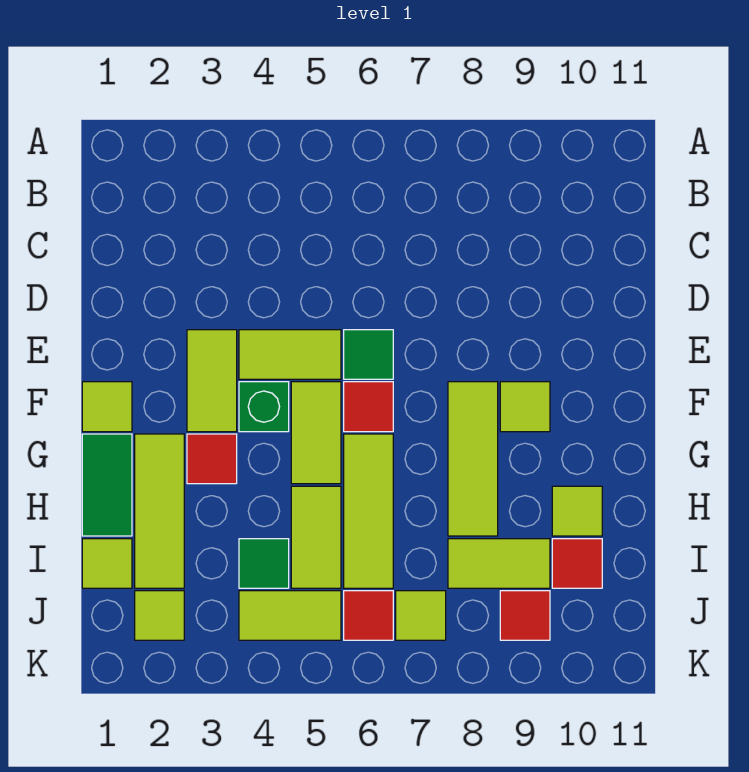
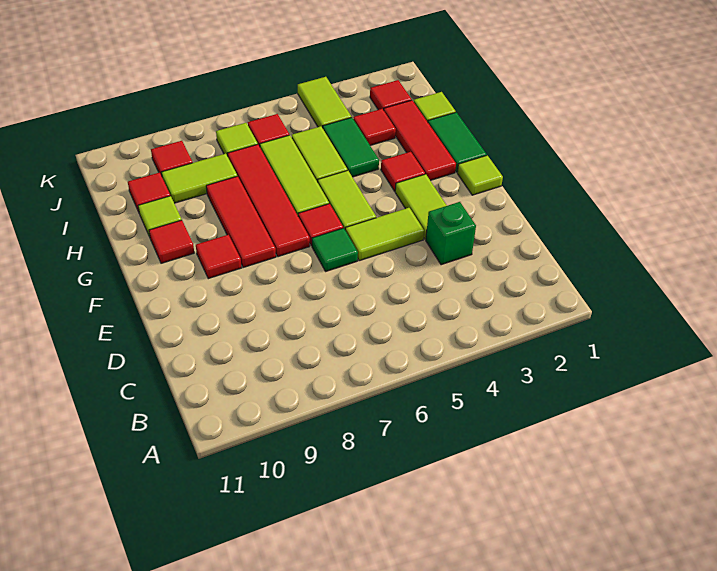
green brick F4 level 1 -> green brick D3 level 1
none -> red tile F7:I7 level 1
lime tile F8:H8 level 1 -> red tile F8:H8 level 1
lime tile F9 level 1 -> red tile F9 level 1
lime tile G2:I2 level 1 -> red tile G2:I2 level 1
none -> red tile G10 level 1
none -> red tile I3 level 1
green tile I4 level 1 -> green tile H4:I4 level 1
lime tile J2 level 1 -> red tile J2 level 1
lime tile J4:J5 level 1 -> lime tile J4:K4 level 1

